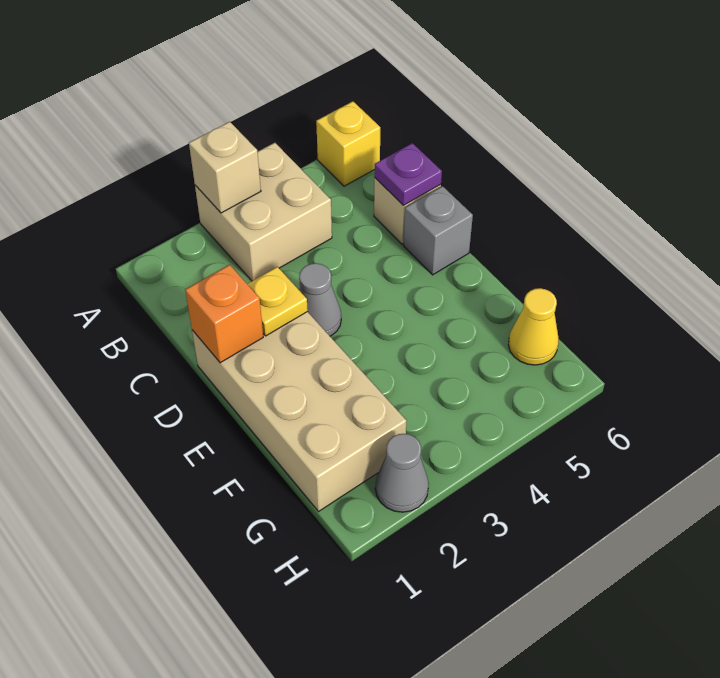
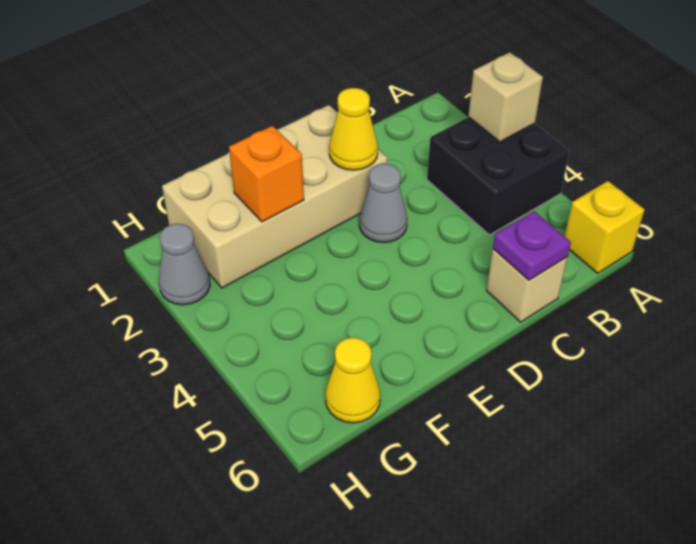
tan brick A3:B4 level 1 -> black brick A3:B4 level 1
orange brick D1 level 2 -> orange brick F2 level 2
yellow plate D2 level 2 -> yellow cone D2 level 2
grey brick D6 level 1 -> none

